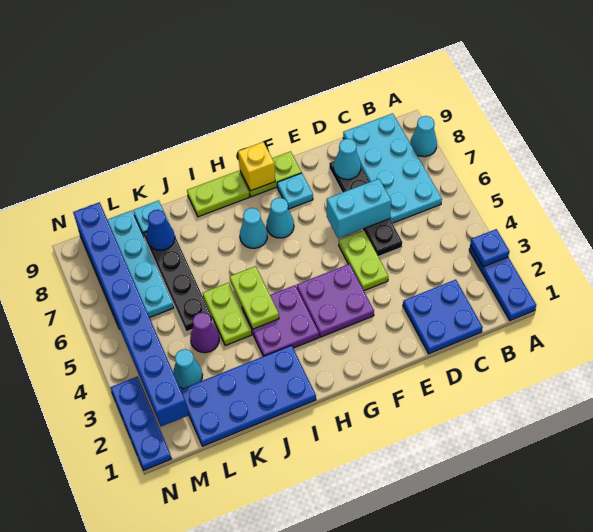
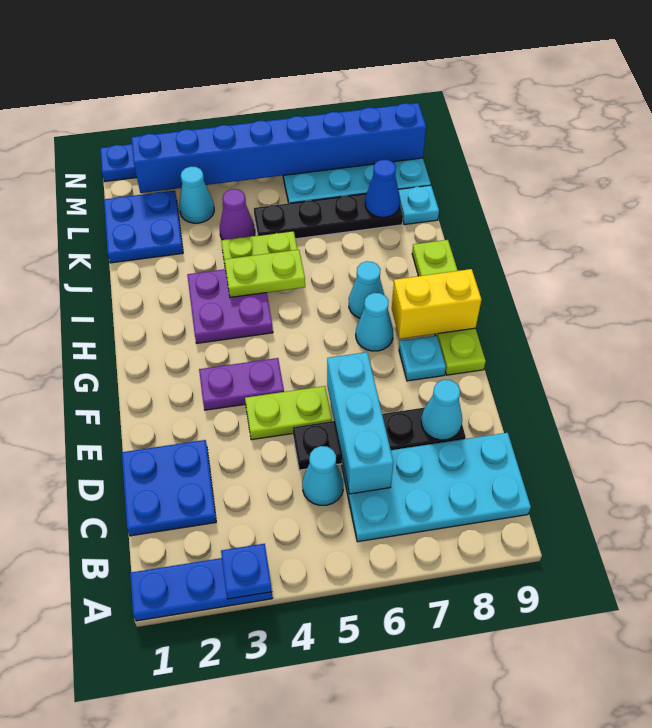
cyan cone A8 level 1 -> cyan cone C5 level 1
cyan brick D6:E6 level 2 -> cyan brick C6:E6 level 2
purple plate F3:G4 level 1 -> purple plate F3:F4 level 1
yellow brick G9 level 2 -> yellow brick G8:G9 level 2
blue plate I1:L2 level 1 -> blue plate K1:L2 level 1

